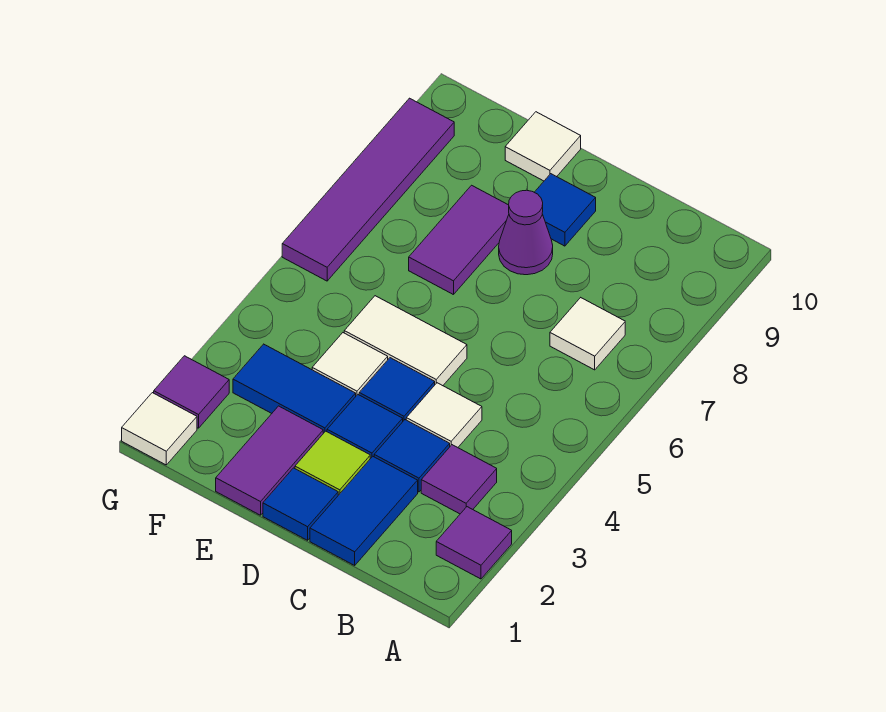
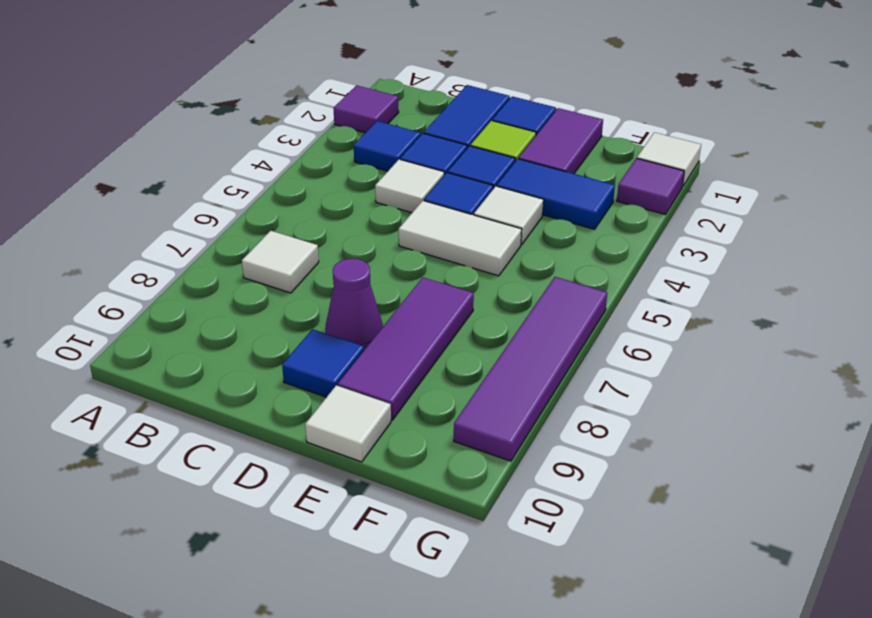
purple tile B3 level 1 -> blue tile B3 level 1
purple tile E7:E8 level 1 -> purple tile E7:E9 level 1

